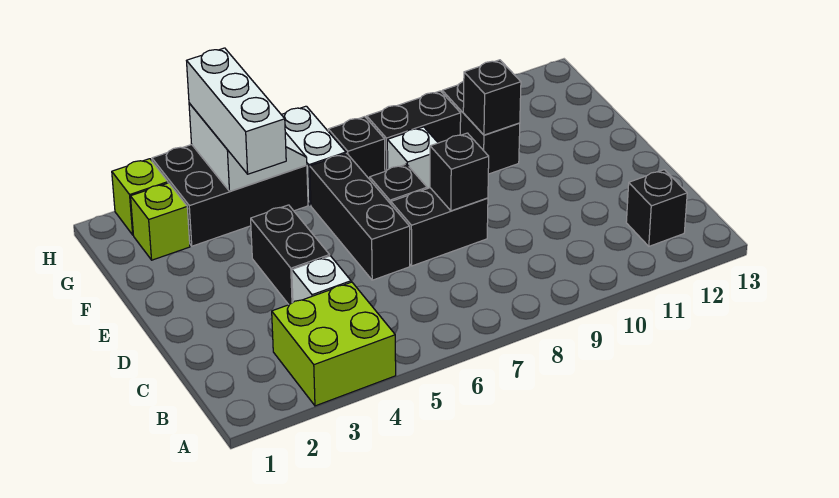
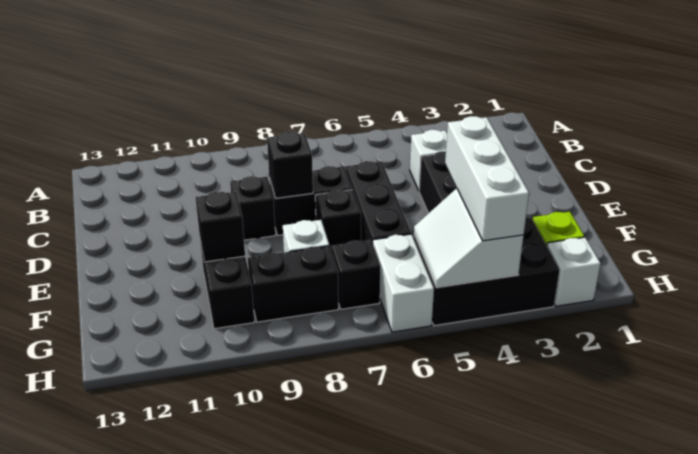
lime brick A3:B4 level 1 -> none
black brick B12 level 1 -> black brick D9 level 1
lime brick H2 level 1 -> white brick H2 level 1

